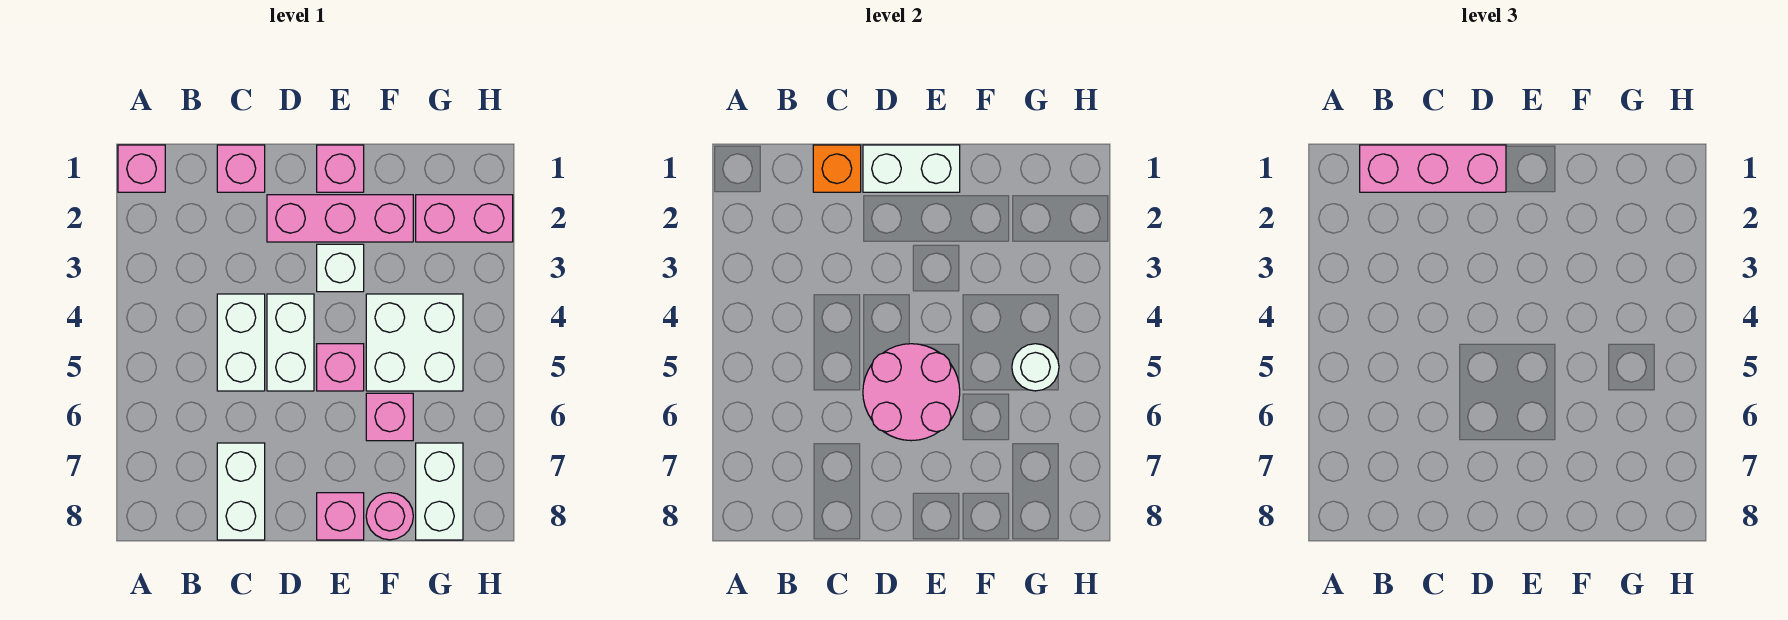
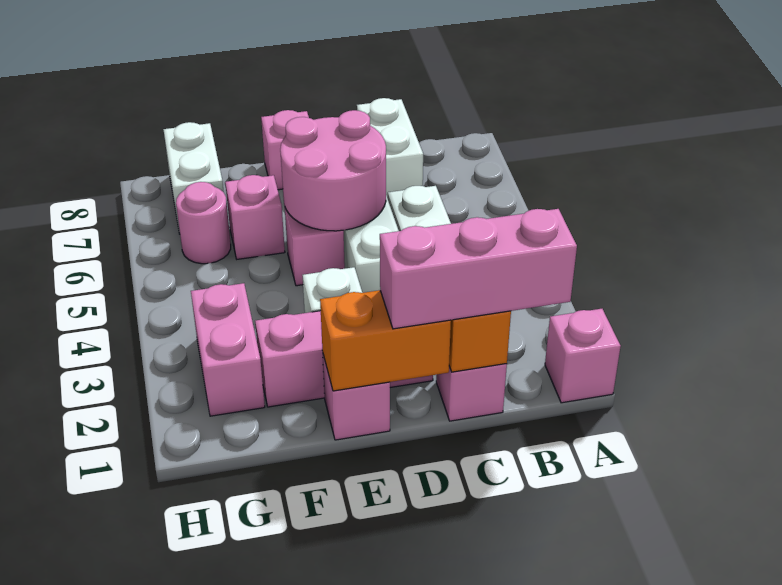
white brick D1:E1 level 2 -> orange brick D1:E1 level 2
white brick F4:G5 level 1 -> none
pink round brick F8 level 1 -> pink round brick G6 level 1
pink brick G2:H2 level 1 -> pink brick G2:G3 level 1
white round brick G5 level 2 -> none

